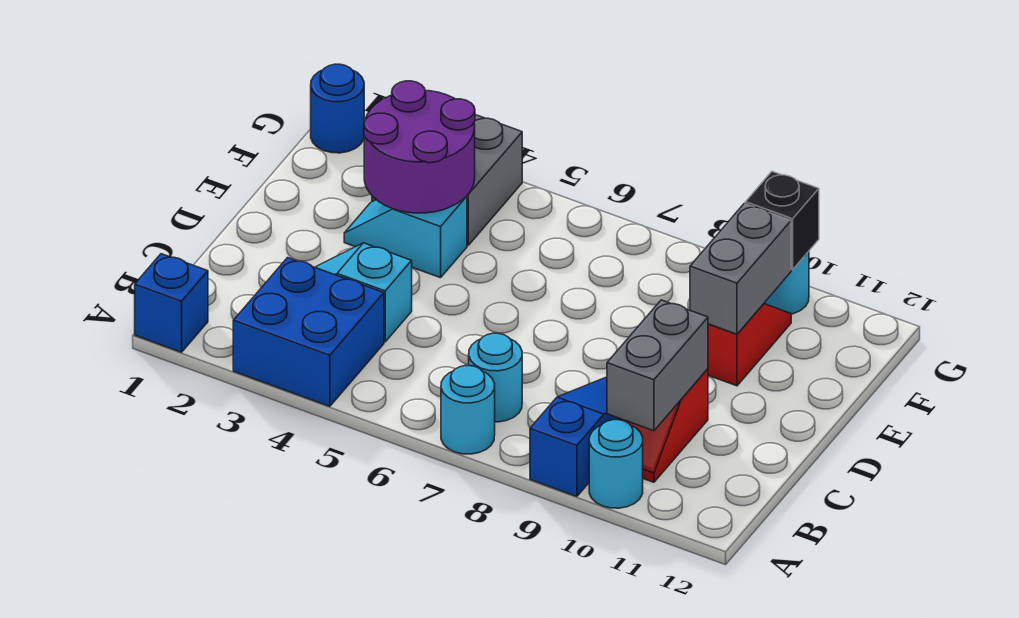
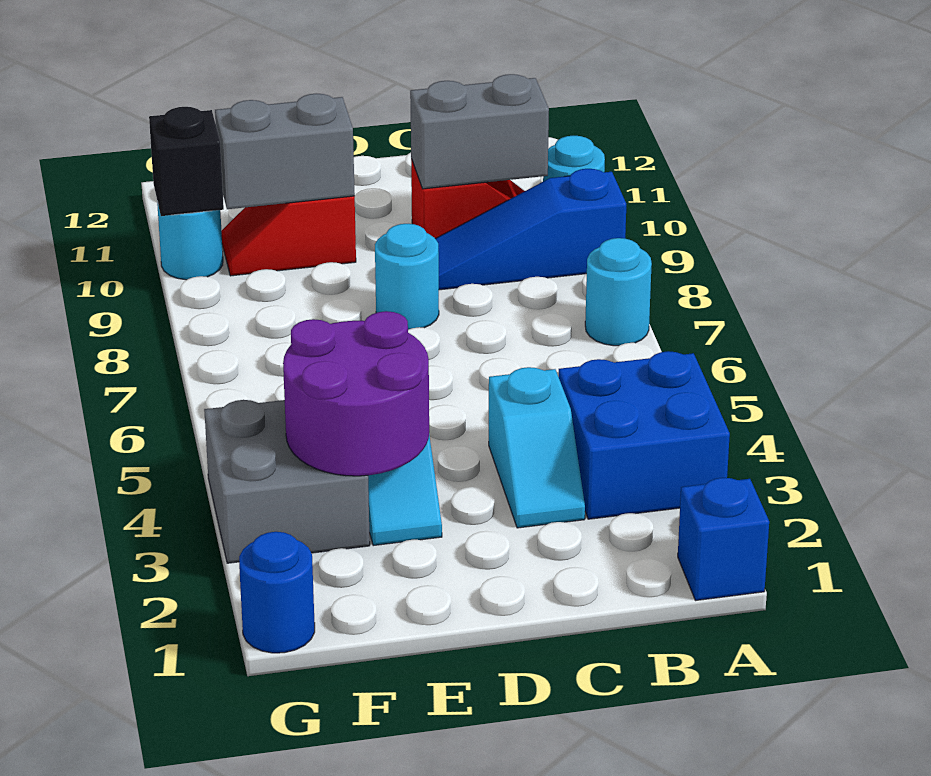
cyan round brick B7 level 1 -> cyan round brick D8 level 1

